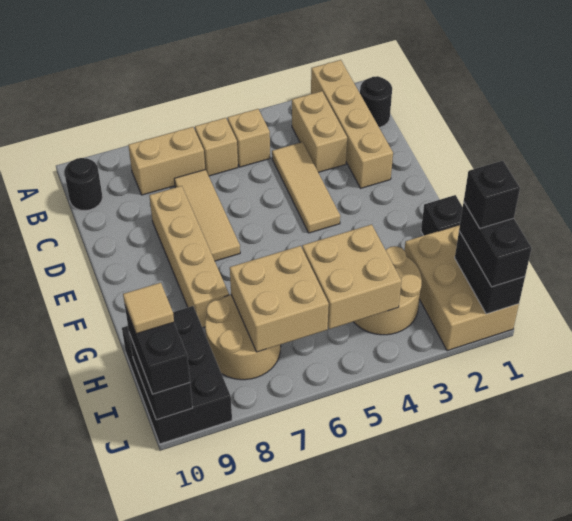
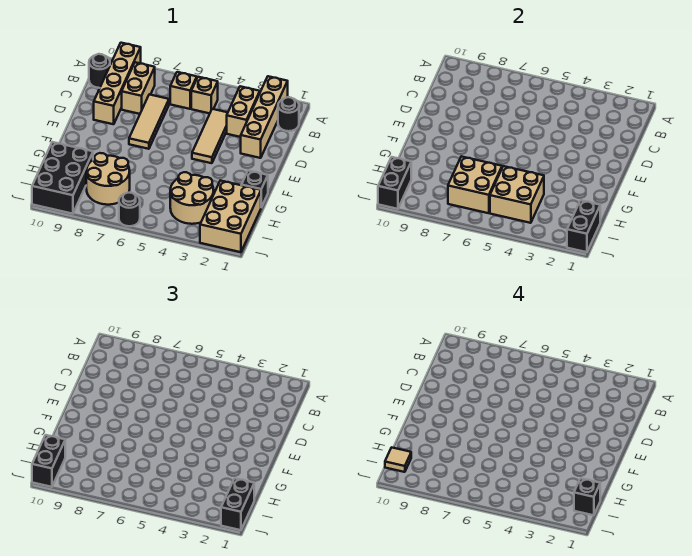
tan brick B7:B8 level 1 -> tan brick B8:C8 level 1
tan brick D8:G8 level 1 -> tan brick A9:D9 level 1
none -> black round brick J6 level 1

